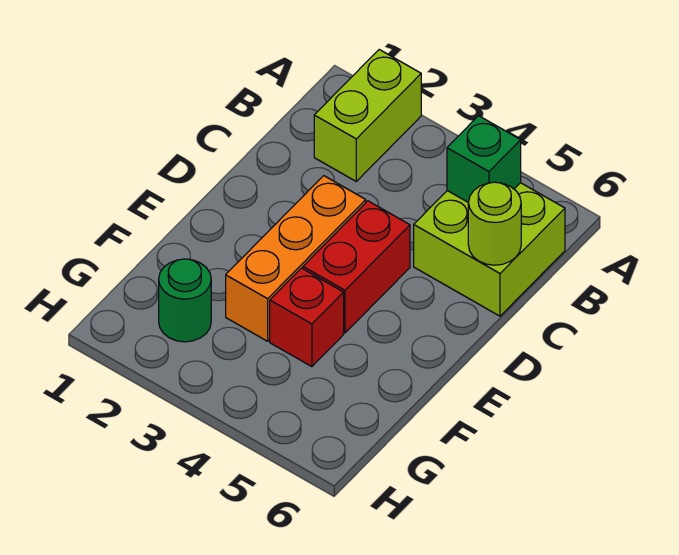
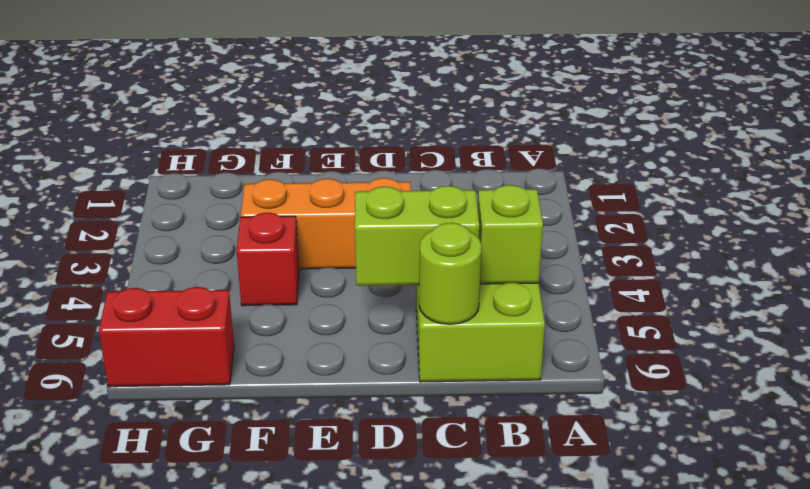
lime brick A2:B2 level 1 -> lime brick C5:D5 level 2
green brick B5 level 2 -> lime brick B5 level 2
red brick D4:E4 level 1 -> red brick G6:H6 level 1
green round brick G2 level 1 -> none

